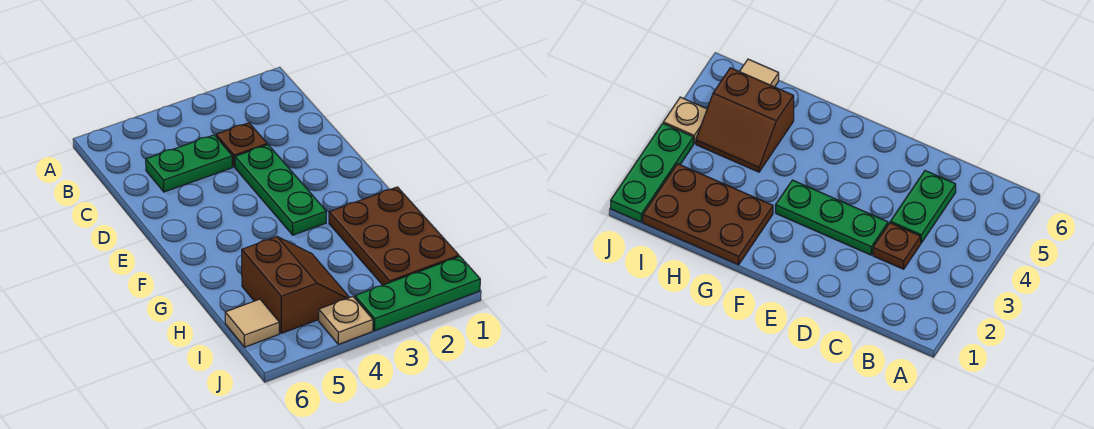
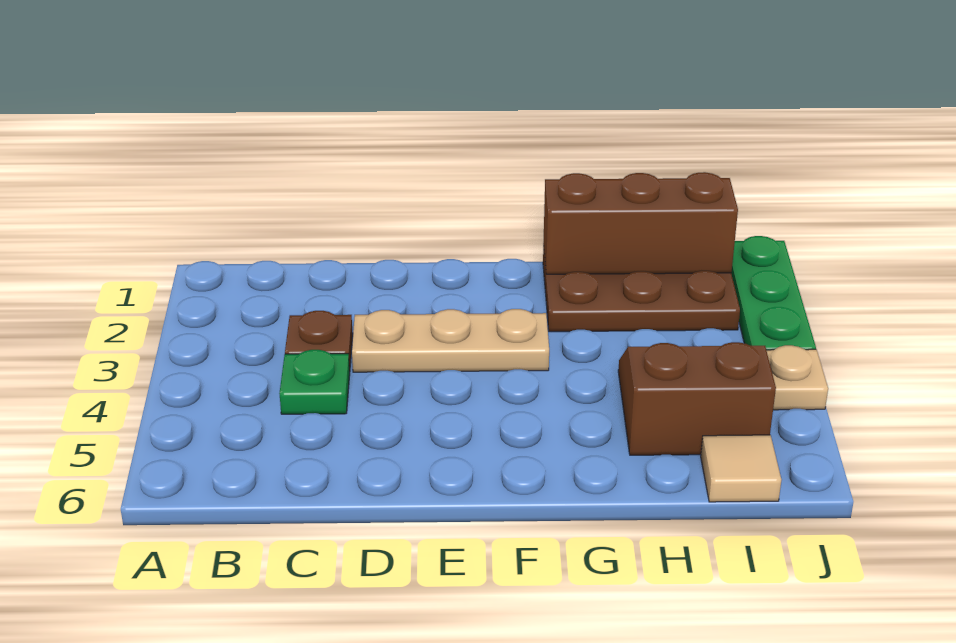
green plate C4:C5 level 1 -> green plate C4 level 1
green plate D3:F3 level 1 -> tan plate D3:F3 level 1
none -> brown brick G1:I1 level 2

